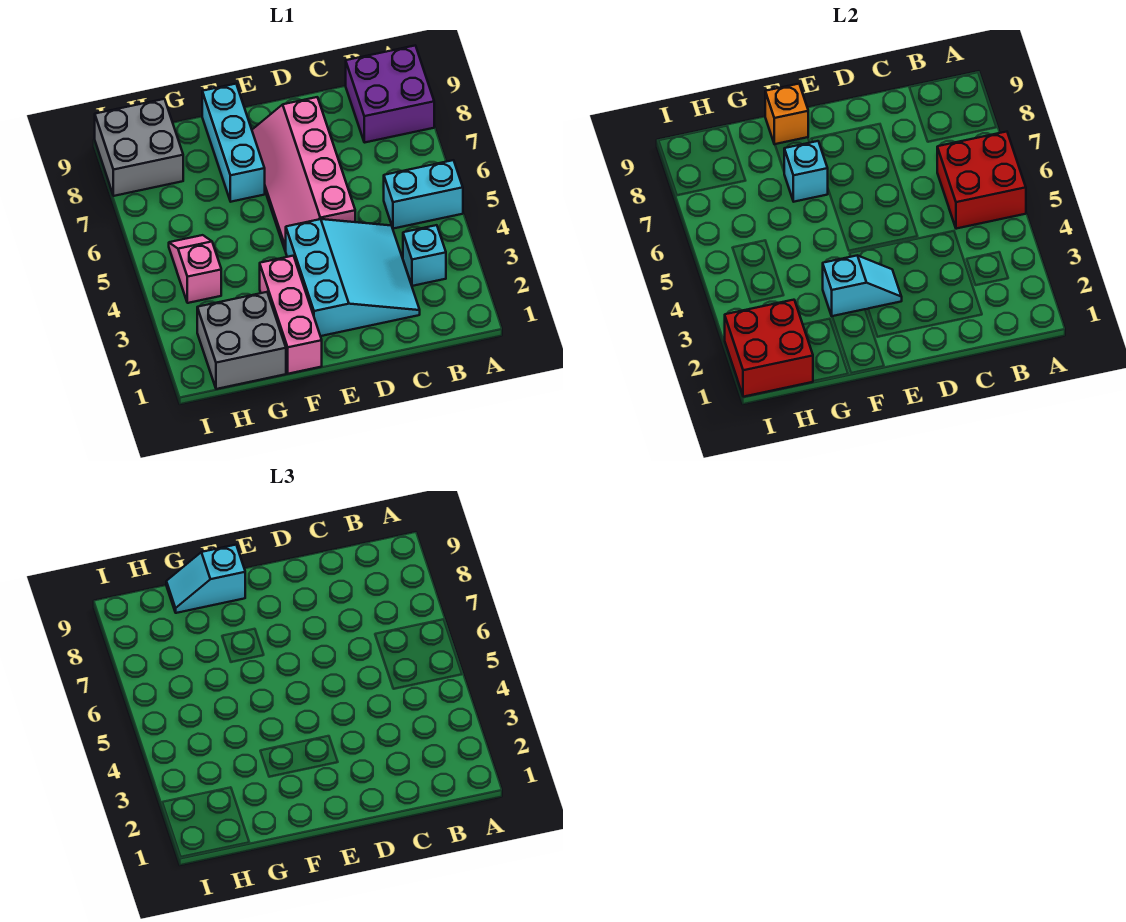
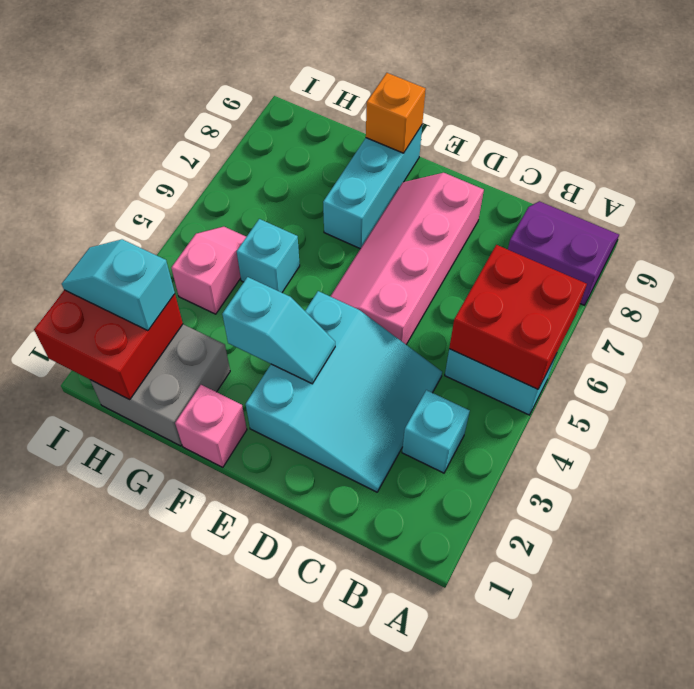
purple brick A8:B9 level 1 -> purple slope A8:B9 level 1 top 8
pink brick F1:F3 level 1 -> pink brick F1 level 1
cyan brick F7 level 2 -> cyan brick G5 level 1
cyan slope F9:G9 level 3 top F -> cyan slope H2:I2 level 3 top H
grey brick H8:I9 level 1 -> none

